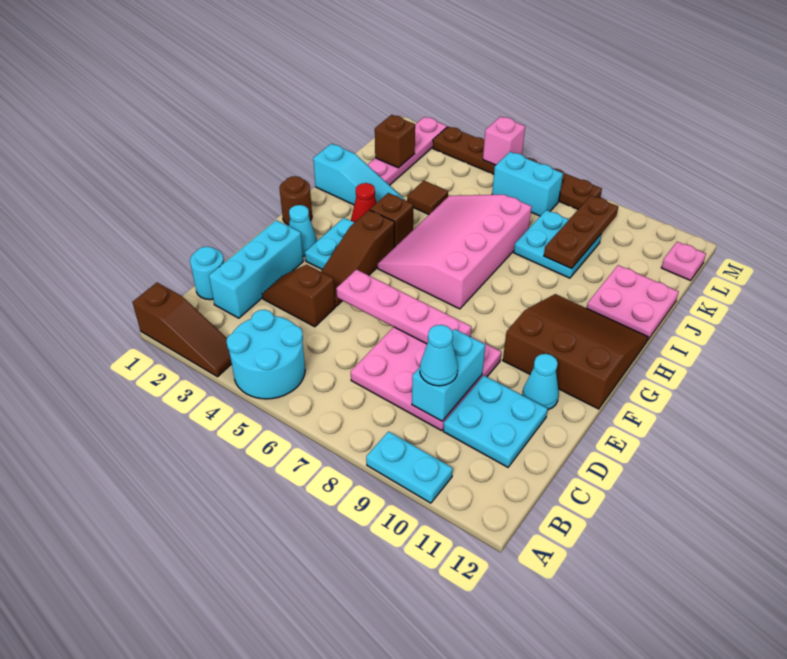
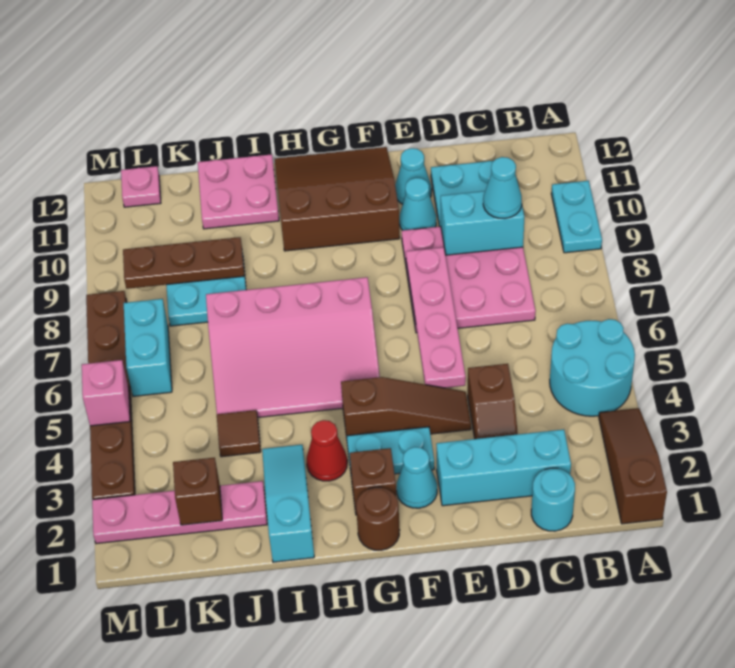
none -> cyan cone E10 level 1
brown slope F10:H12 level 1 top F -> brown slope F10:H12 level 1 top 10
brown brick H4 level 1 -> brown brick G2 level 1

